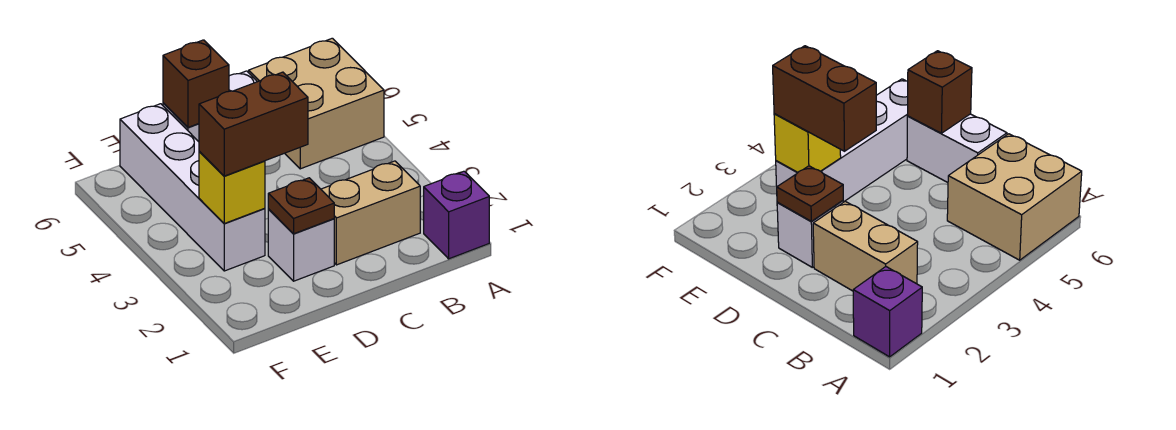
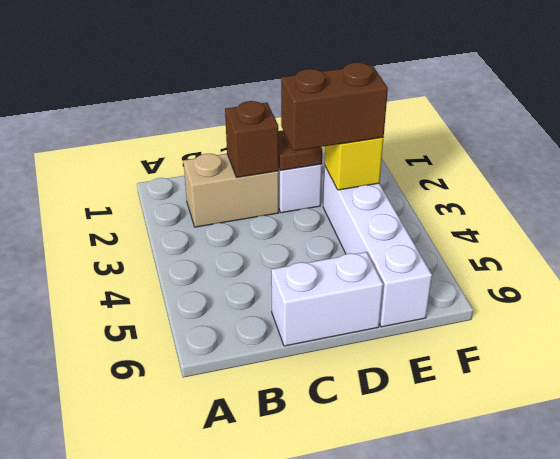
purple brick A1 level 1 -> none
tan brick A5:B6 level 1 -> none
brown brick D6 level 2 -> brown brick C2 level 2

